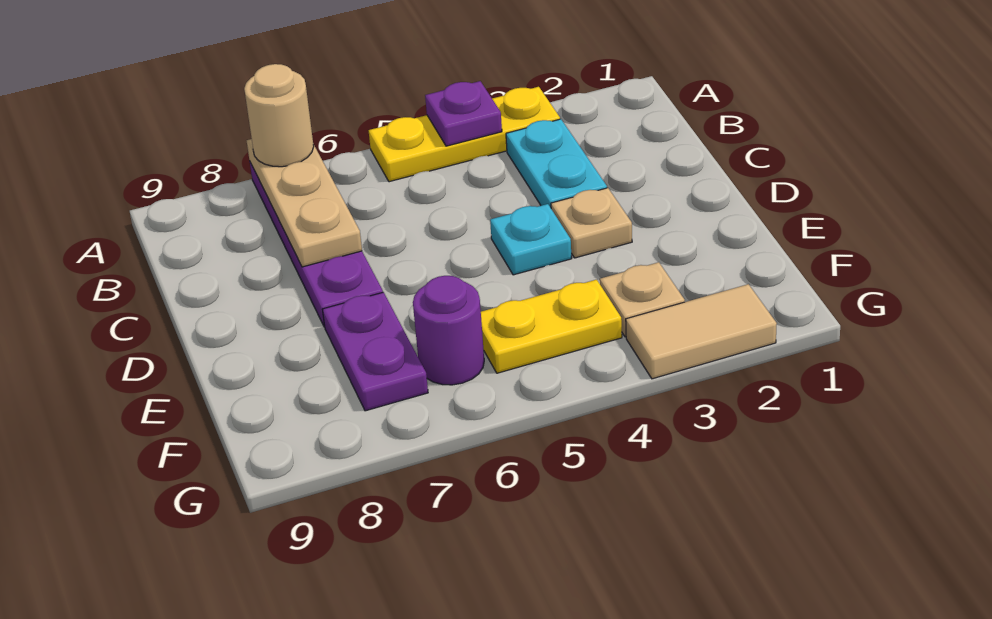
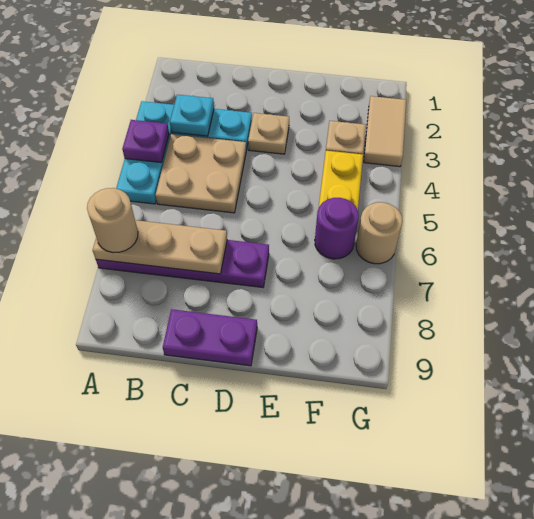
yellow plate A3:A5 level 1 -> cyan plate A3:A5 level 1
none -> tan plate B4:C5 level 1
cyan plate D4 level 1 -> cyan plate B3 level 2
purple plate E7:F7 level 1 -> purple plate C9:D9 level 1
none -> tan round brick G6 level 1

